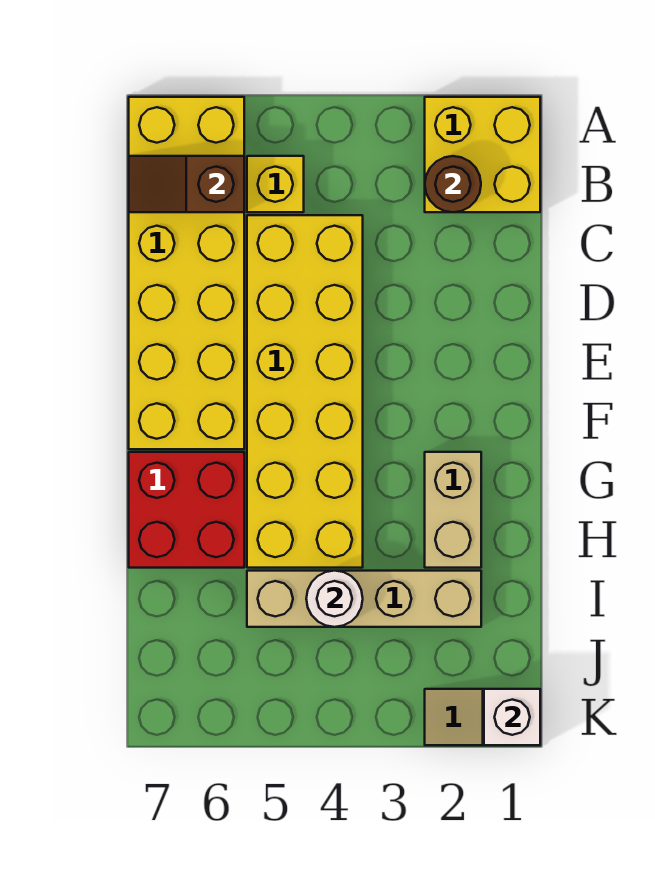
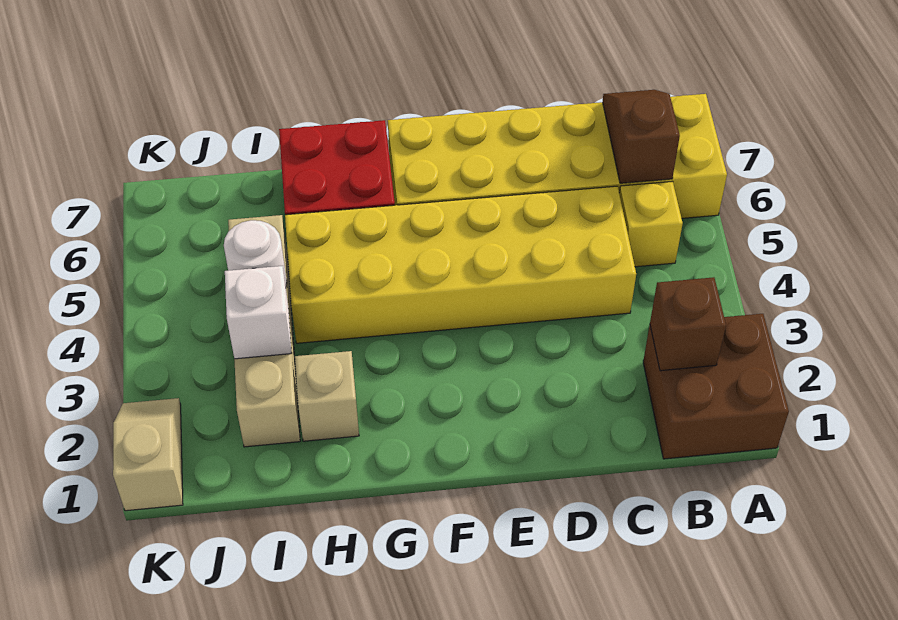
yellow brick A1:B2 level 1 -> brown brick A1:B2 level 1
brown round brick B2 level 2 -> brown brick B2 level 2
tan brick G2:H2 level 1 -> tan brick H2 level 1
white brick K1 level 2 -> white brick I3 level 2

